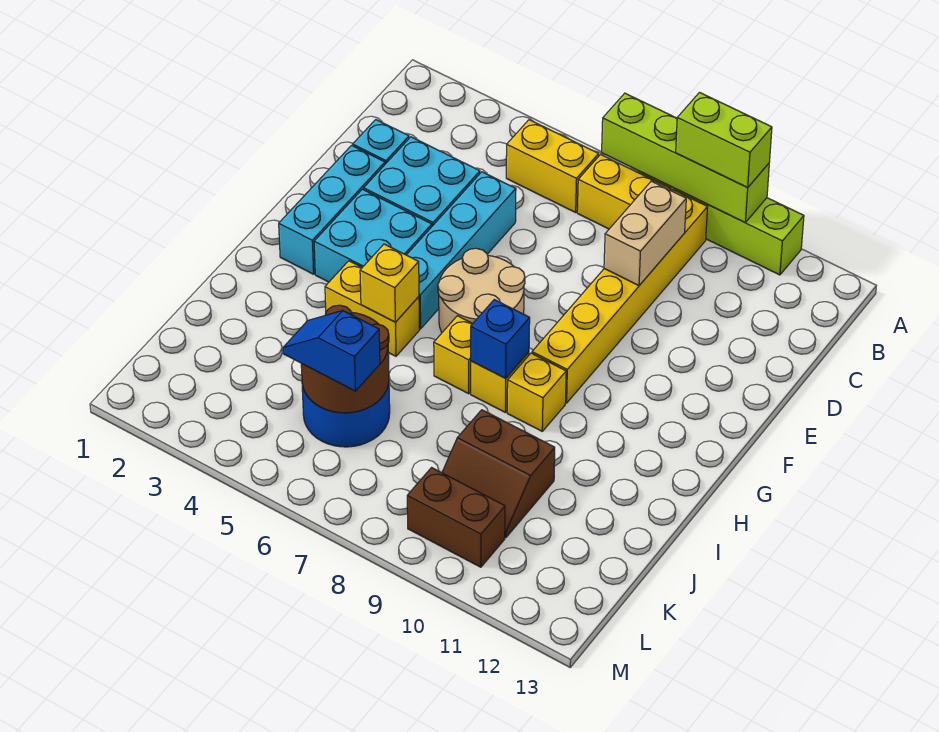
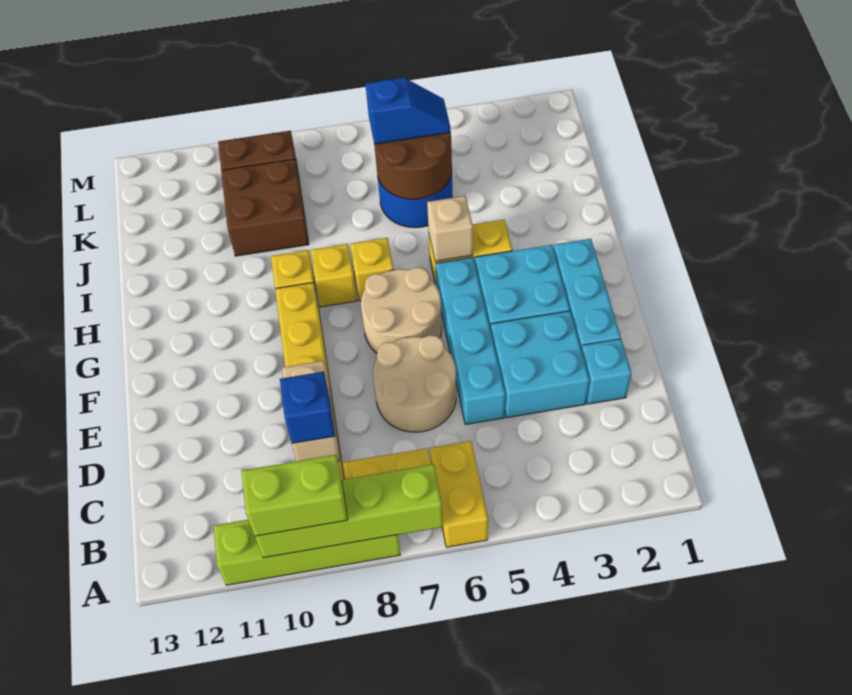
yellow brick B5:B6 level 1 -> yellow brick A6:B6 level 1
none -> tan round brick D6:E7 level 1
yellow brick H5 level 2 -> tan brick H5 level 2
blue brick H8 level 2 -> blue brick C9 level 3
brown slope J9:K10 level 1 top J -> brown brick J9:K10 level 1

